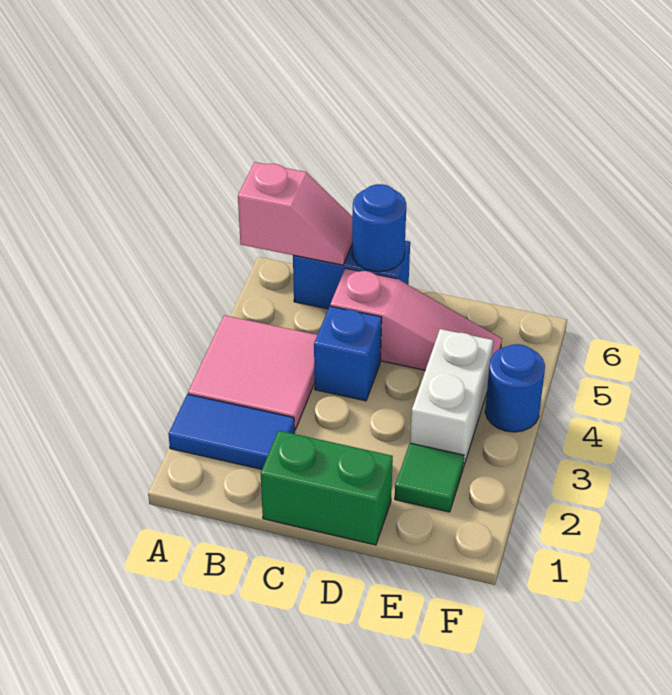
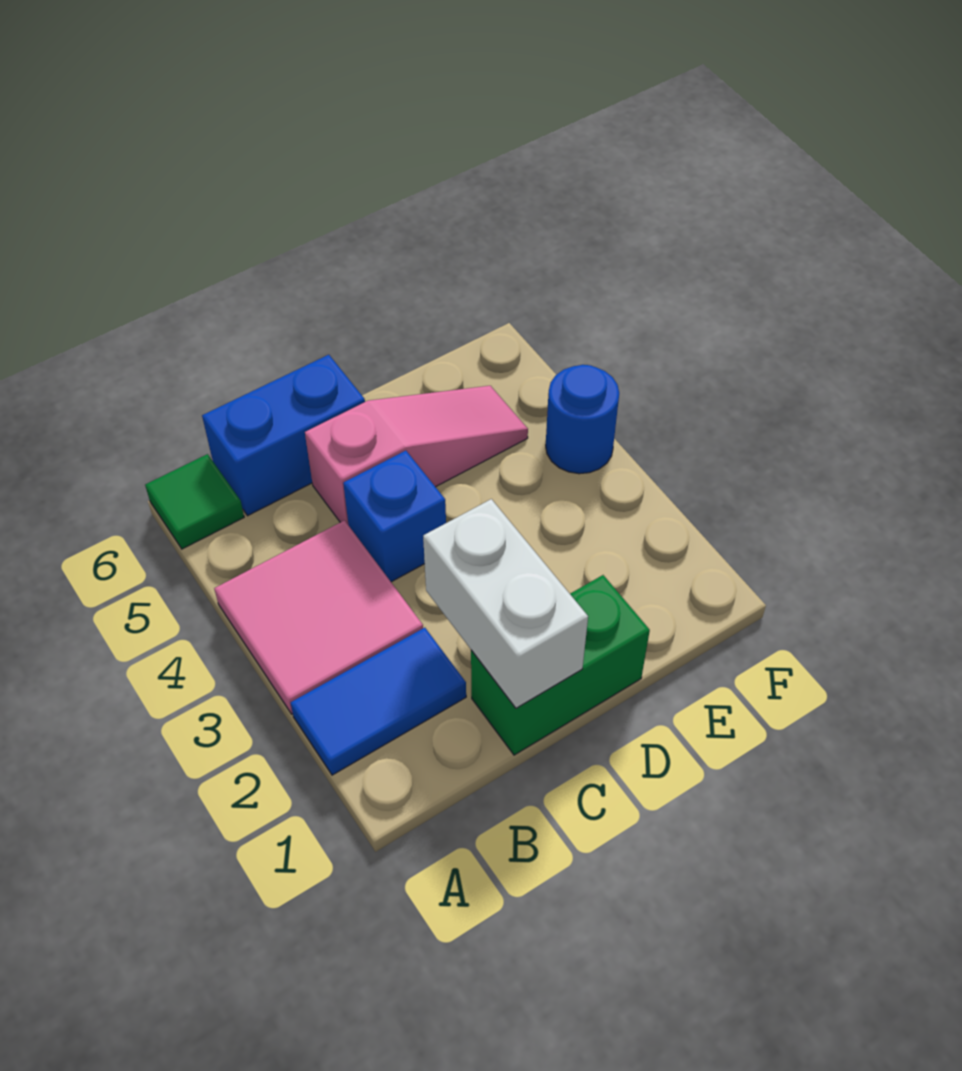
pink slope A6:B6 level 2 top A -> none
blue round brick C6 level 2 -> none
green tile E2 level 1 -> green tile A6 level 1
white brick E3:E4 level 1 -> white brick C1:C2 level 2

